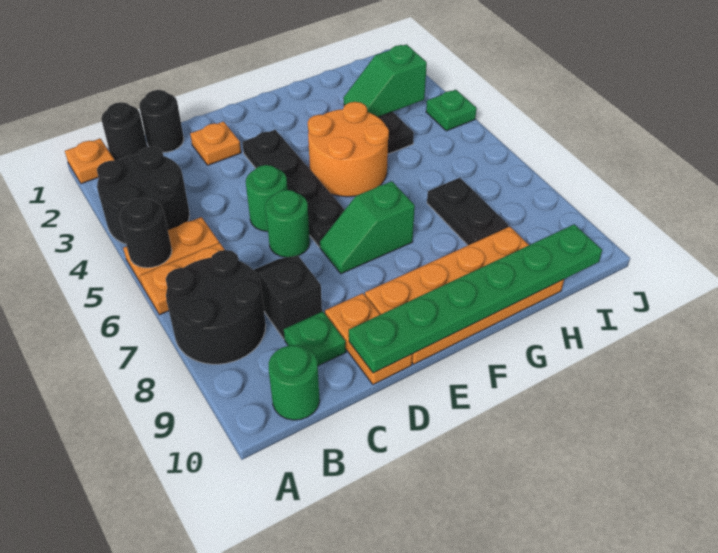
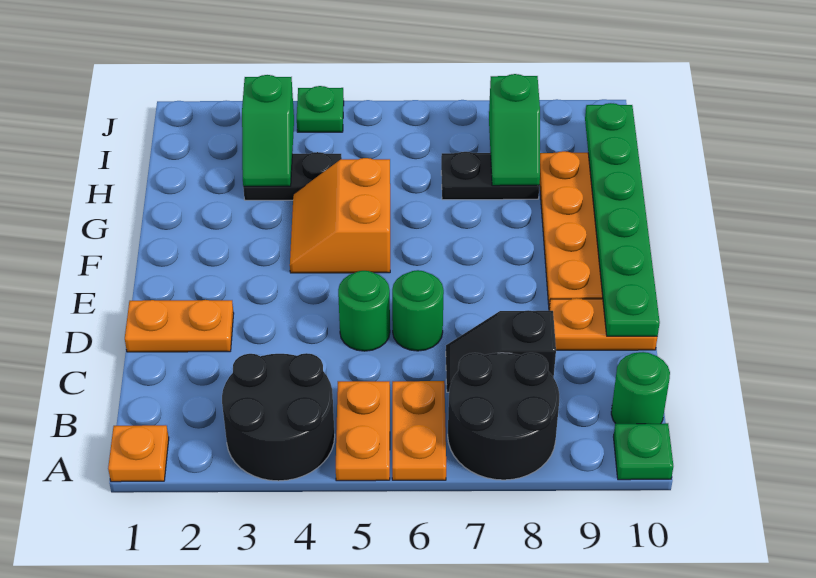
black round brick A5 level 2 -> none
black round brick B1 level 1 -> none
black round brick C1 level 1 -> none
green plate C9 level 1 -> green plate A10 level 1
orange plate D2 level 1 -> orange plate D1:D2 level 1
black plate E3:E6 level 1 -> none
green slope E7:F7 level 1 top F -> green slope H8:I8 level 2 top I
orange round brick F4:G5 level 1 -> orange slope F4:G5 level 1 top 5

